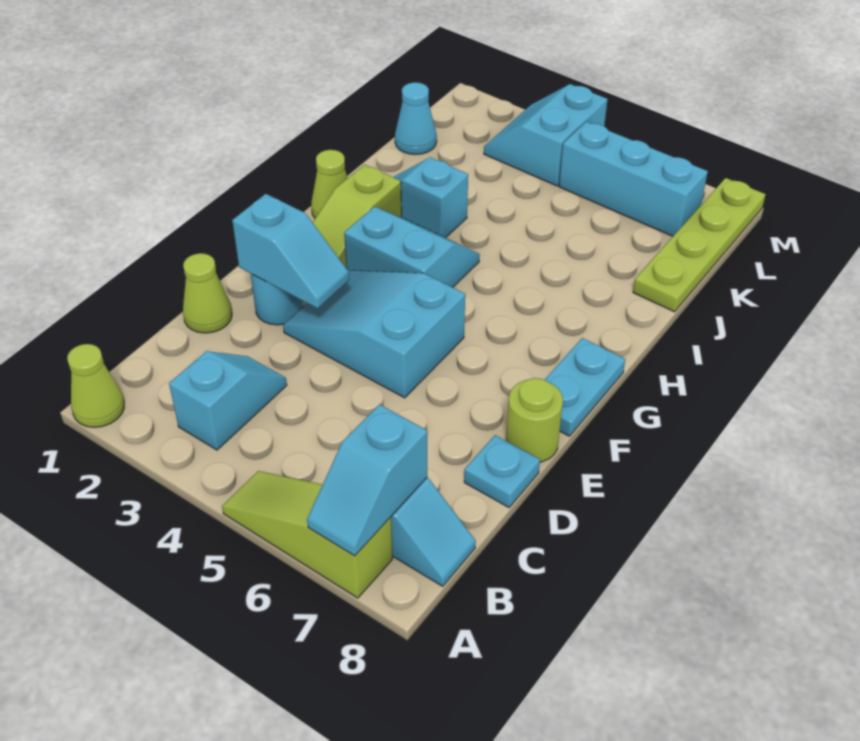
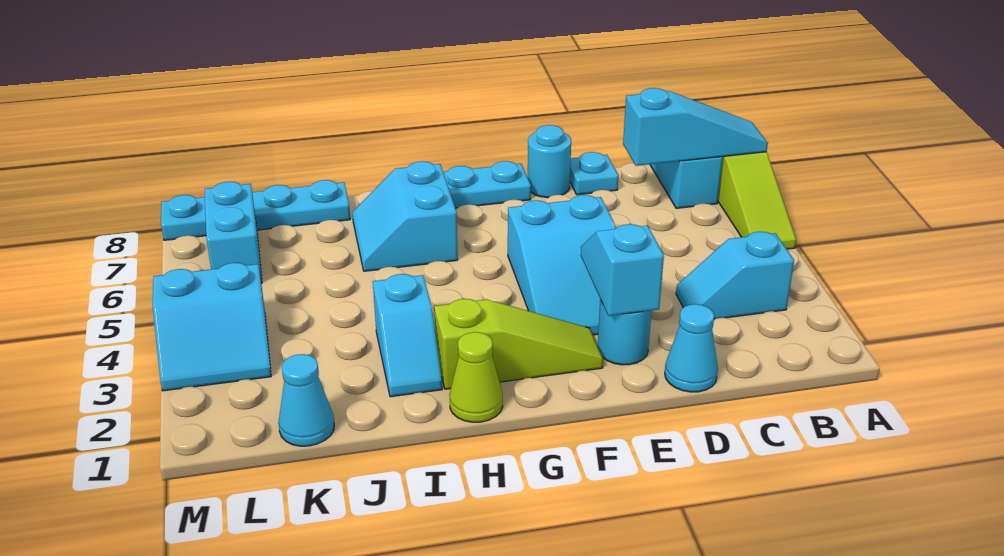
lime cone A1 level 1 -> none
cyan slope A7:B7 level 2 top B -> cyan slope A7:C7 level 2 top C
lime cone D1 level 1 -> cyan cone D1 level 1
lime round brick E8 level 1 -> cyan round brick E8 level 1
cyan slope G3:H4 level 1 top G -> cyan slope H6:I7 level 1 top H
lime plate J8:M8 level 1 -> cyan plate J8:M8 level 1
cyan brick L5:L7 level 1 -> cyan brick L6:L7 level 1

